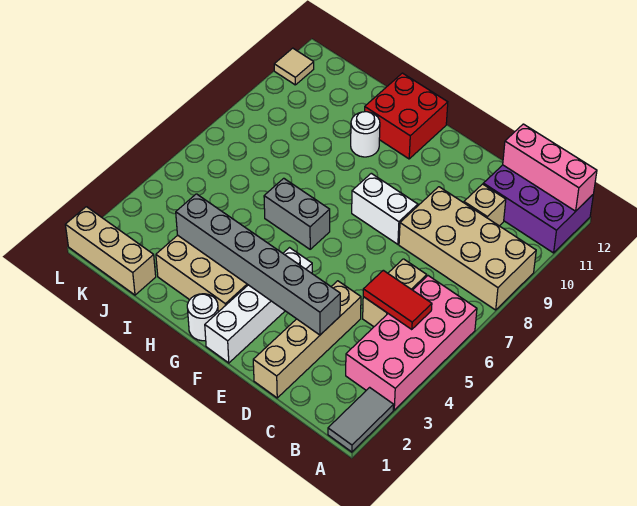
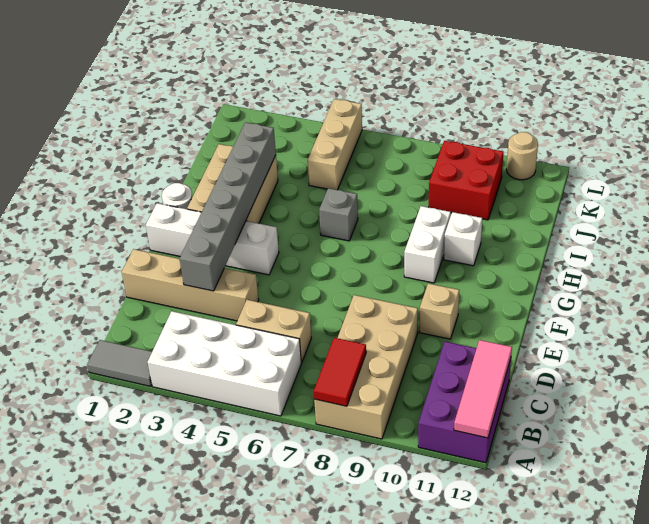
pink brick A3:B6 level 1 -> white brick A3:B6 level 1
pink brick A12:C12 level 2 -> pink tile A12:C12 level 2
red tile B5:C5 level 2 -> red tile A8:B8 level 2
tan brick C10 level 1 -> tan brick E10 level 1
white brick E8:F8 level 1 -> white brick G9:H9 level 1
grey brick G6:H6 level 1 -> grey brick H6 level 1
red brick G11:H12 level 1 -> red brick J9:K10 level 1
white round brick H10 level 1 -> white brick H10 level 1
tan brick J1:L1 level 1 -> tan brick J5:L5 level 1
tan tile L11 level 1 -> tan round brick L11 level 1

